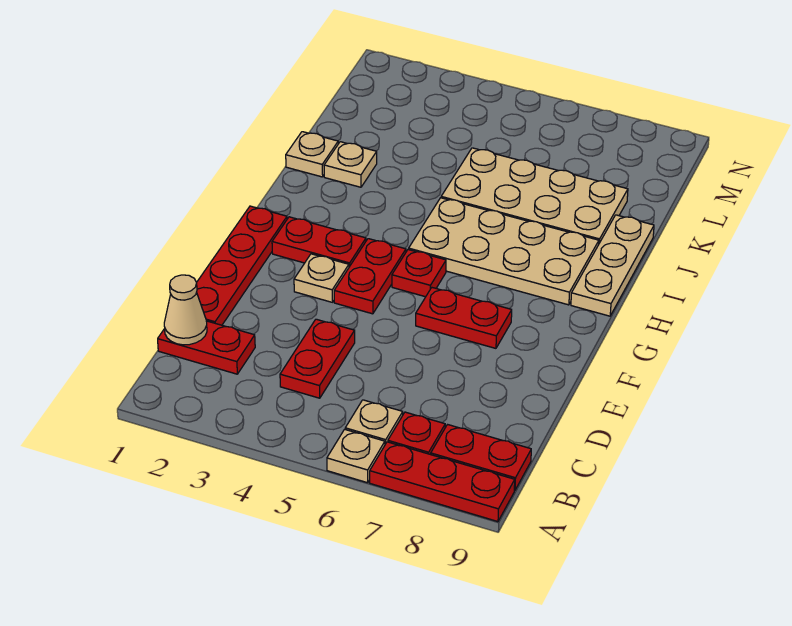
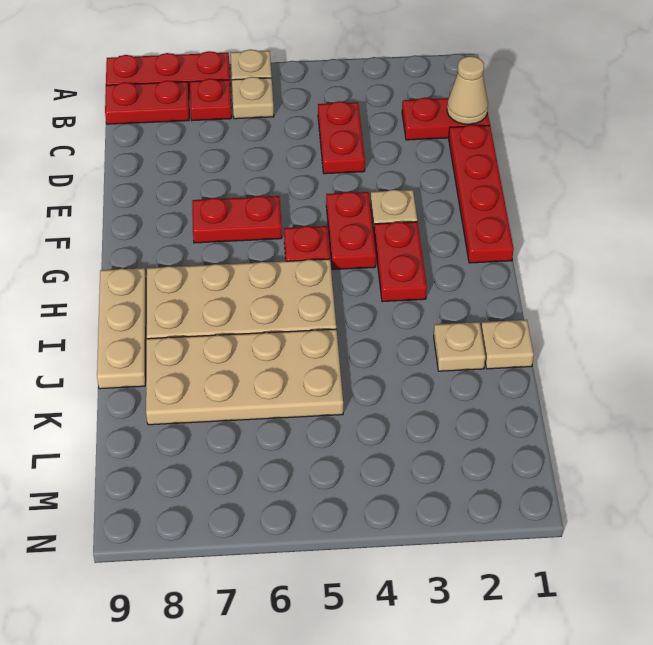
red plate G2:G3 level 1 -> red plate G3:H3 level 1

